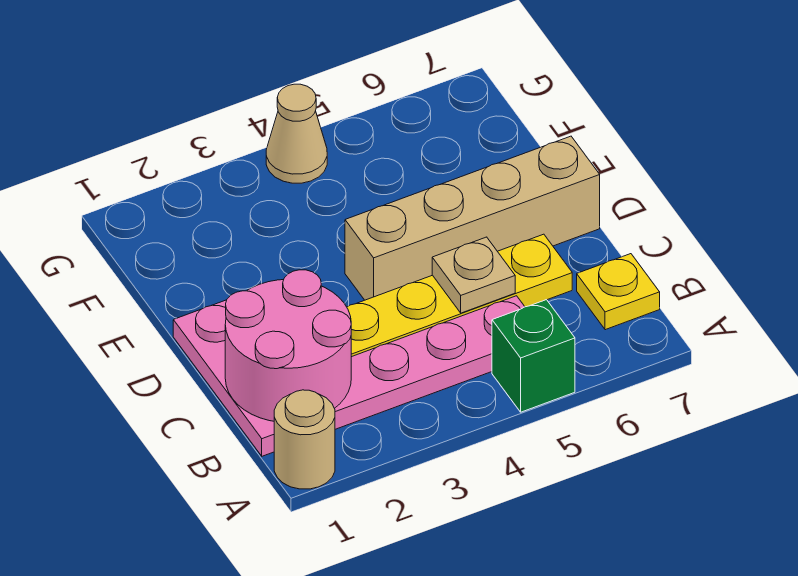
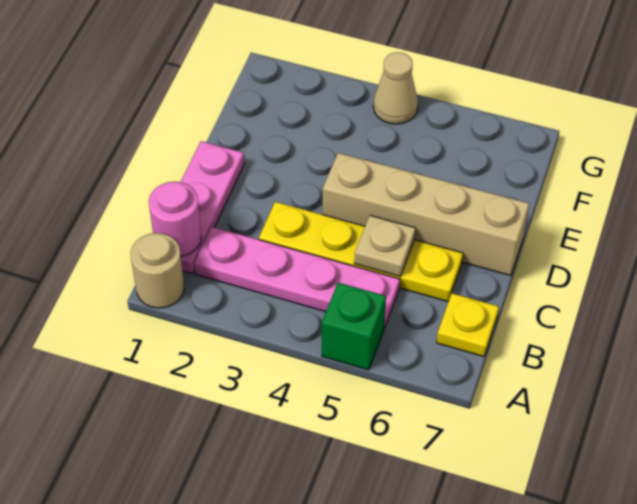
pink round brick B1:C2 level 2 -> pink round brick B1 level 2

